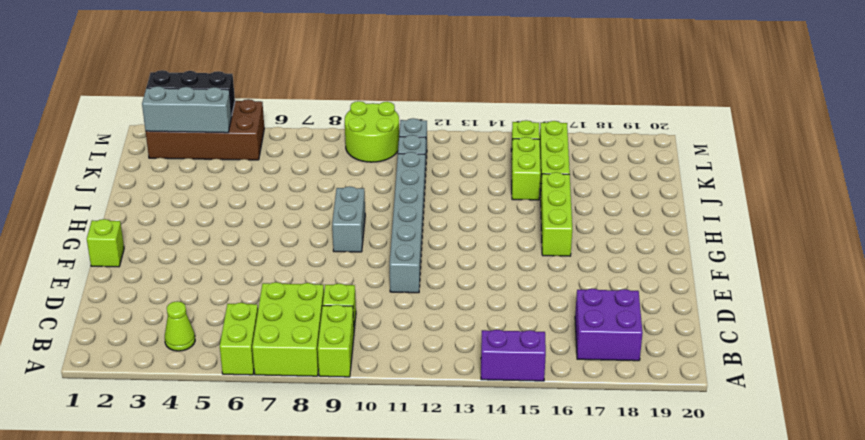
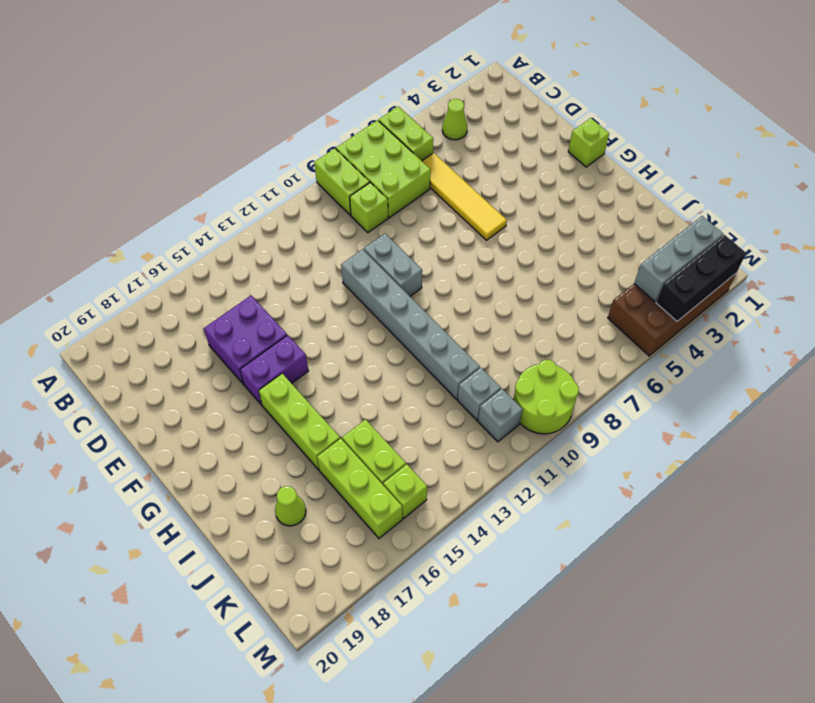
purple brick A14:A15 level 1 -> purple brick F15:F16 level 1
purple brick B17:C18 level 1 -> purple brick D15:E16 level 1
none -> yellow tile C6:F6 level 1
grey brick G9:H9 level 1 -> grey brick E10:F10 level 1
none -> lime cone J18 level 1

